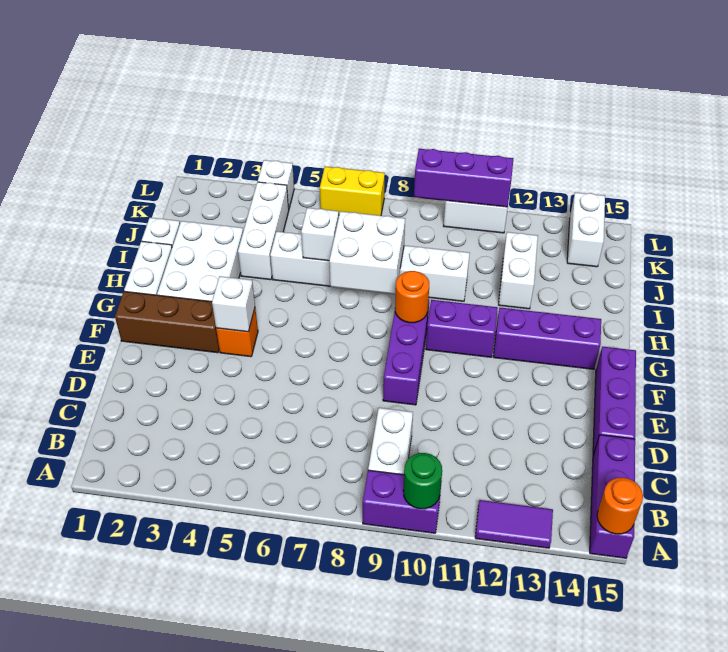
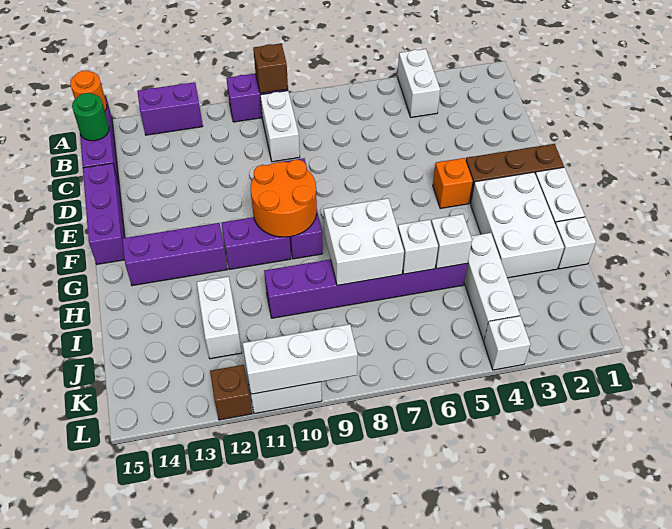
none -> brown brick A9 level 2
green round brick A10 level 2 -> green round brick B15 level 2
purple tile A12:A13 level 1 -> purple brick A12:A13 level 1
white brick F4 level 2 -> white brick I5 level 2
orange round brick G9 level 2 -> orange round brick F9:G10 level 2
white brick I5:I10 level 1 -> purple brick I5:I10 level 1
white brick K14:L14 level 1 -> white brick A4:B4 level 1
yellow brick L6:L7 level 1 -> none
purple brick L9:L11 level 2 -> white brick L9:L11 level 2
none -> brown brick L12 level 1

